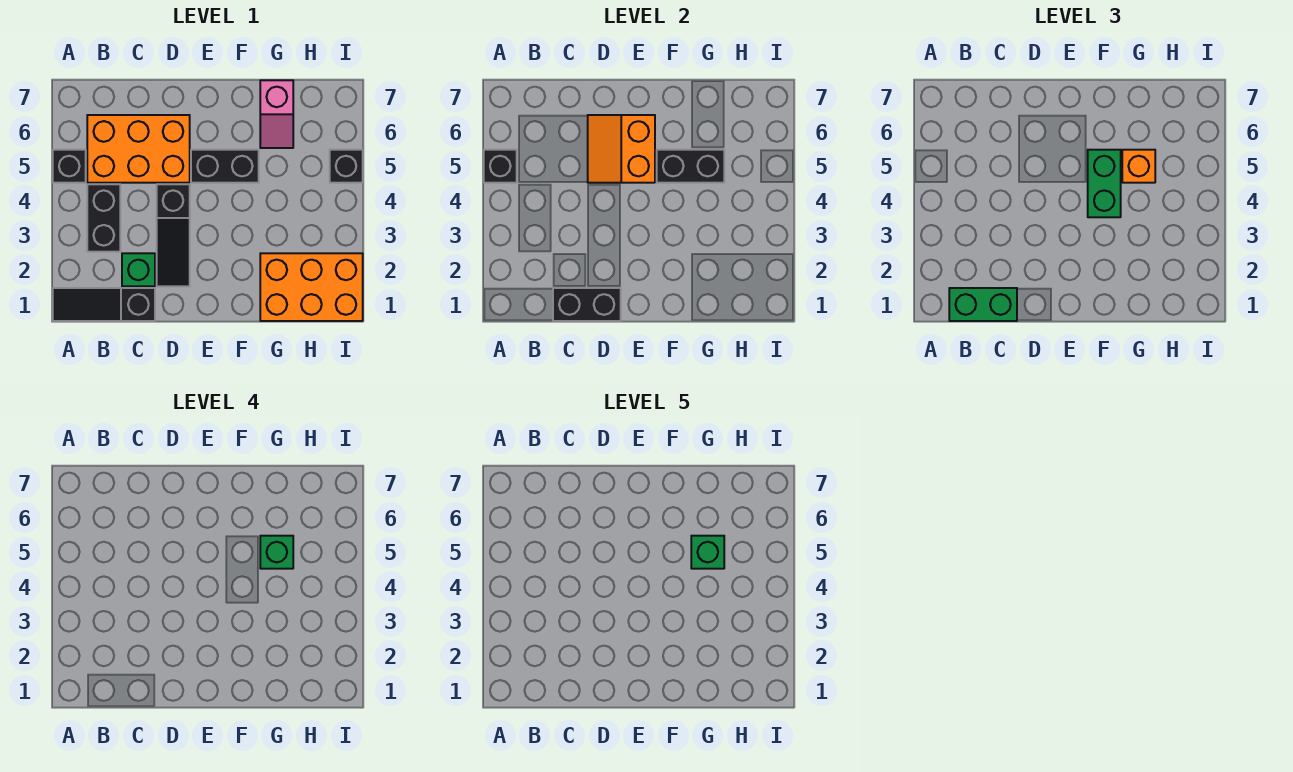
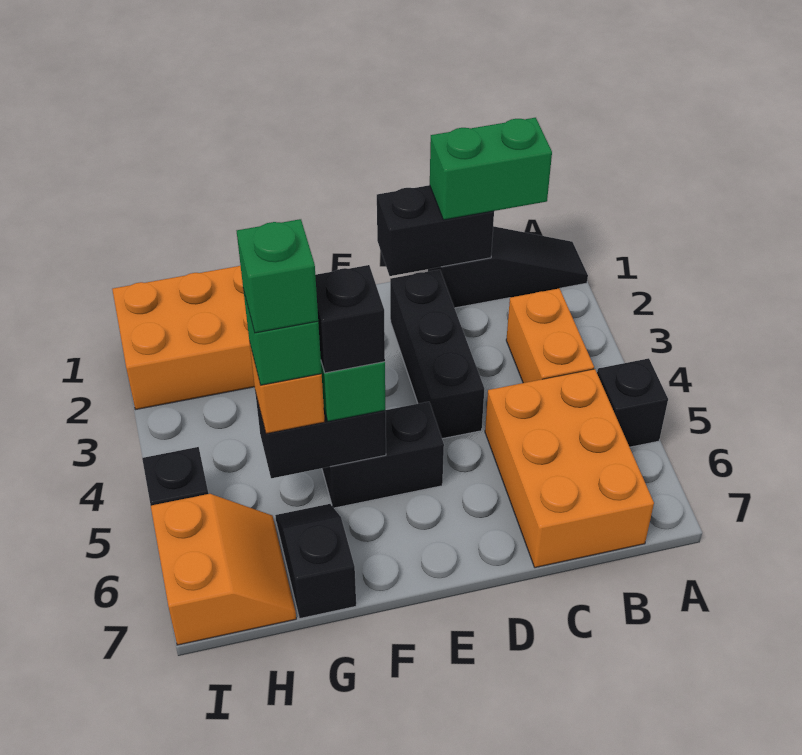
black brick A5 level 2 -> black brick F5 level 4
black brick B3:B4 level 1 -> orange brick B3:B4 level 1
orange brick B5:D6 level 1 -> orange brick B5:C7 level 1
green brick C2 level 1 -> none
black slope D2:D4 level 1 top 4 -> black brick D2:D4 level 1
orange slope D5:E6 level 2 top E -> orange slope H6:I7 level 1 top I
pink slope G6:G7 level 1 top 7 -> black slope G6:G7 level 1 top 7

